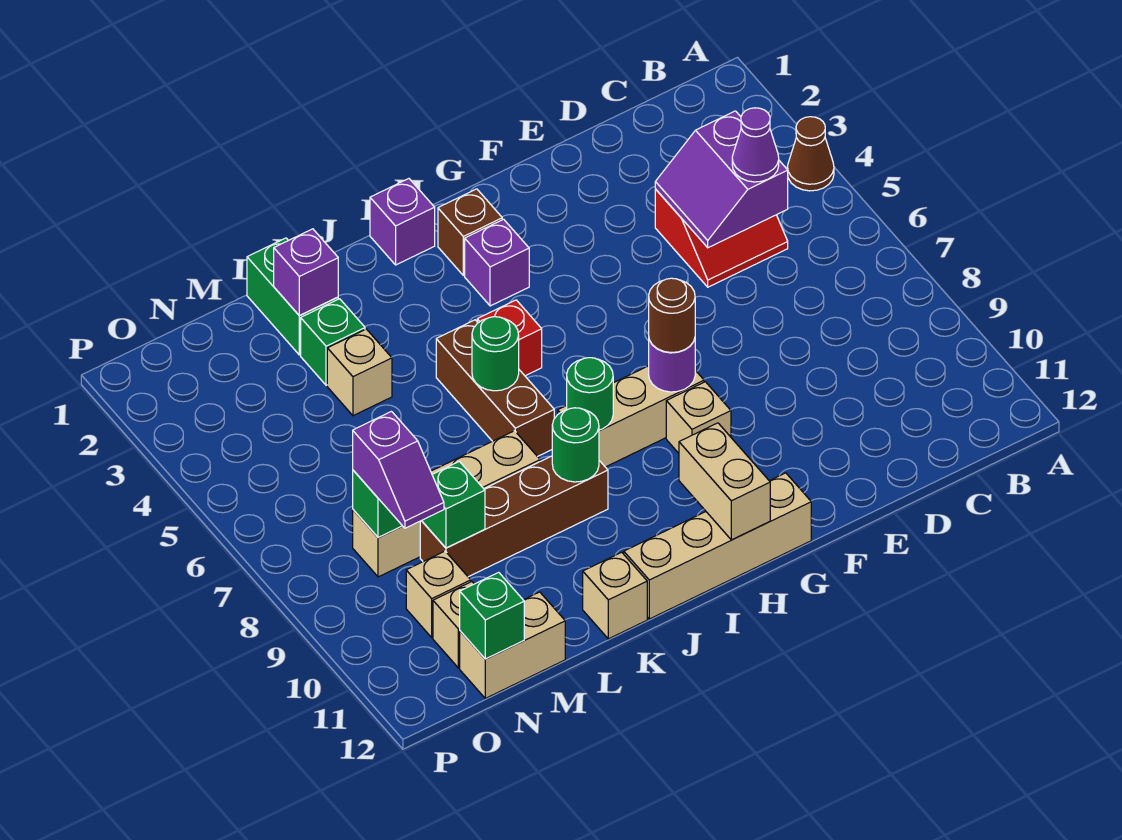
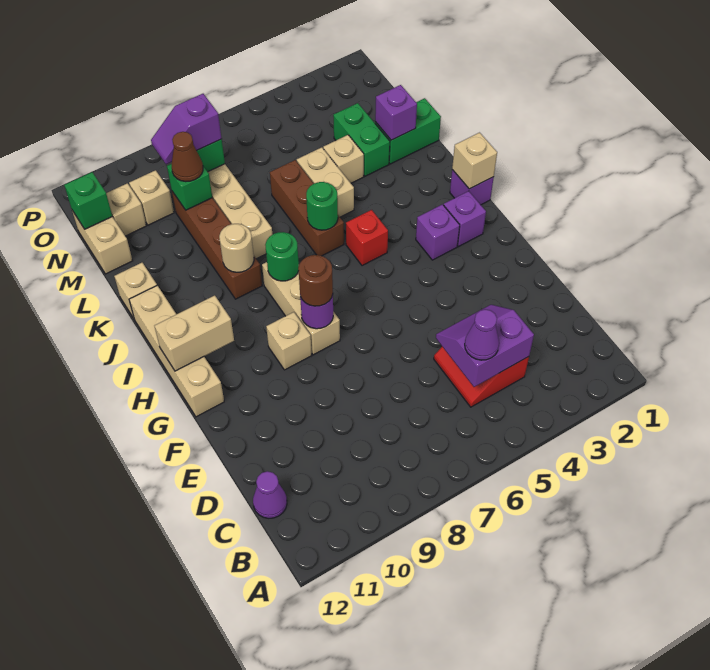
brown cone A4 level 1 -> brown cone M9 level 3
none -> purple cone C12 level 1
brown brick H2 level 1 -> purple brick H2 level 1
none -> tan brick I1 level 2
brown brick J5:J7 level 1 -> brown brick J6:L6 level 1
green round brick J9 level 2 -> tan round brick J9 level 2
none -> tan brick K5:L5 level 1
green brick L3 level 1 -> green brick L3:M3 level 1

